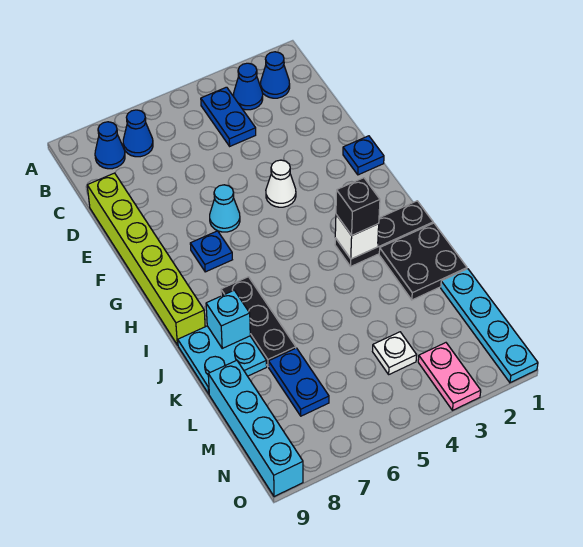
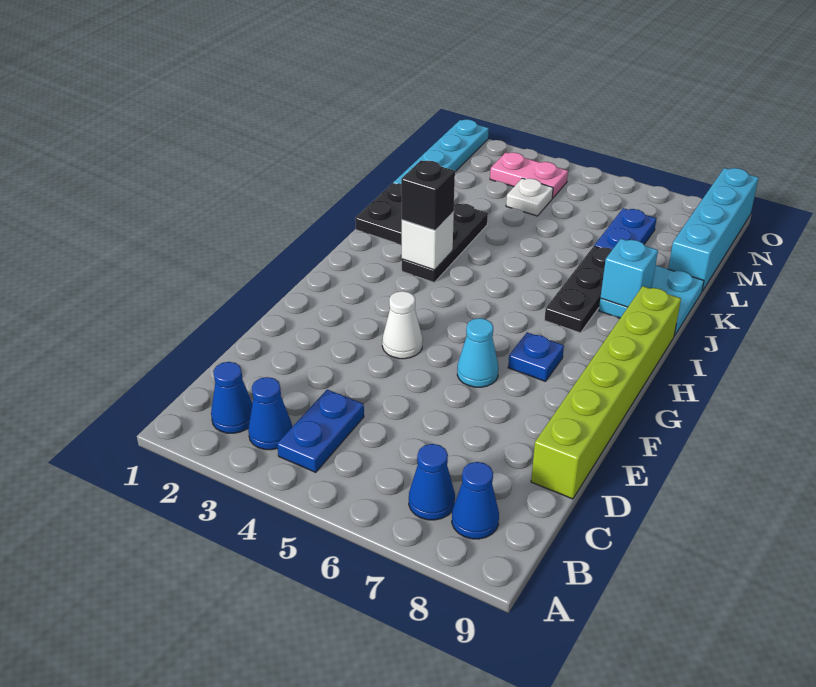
blue plate F1 level 1 -> none
black plate I1:I3 level 1 -> black plate I3:K3 level 1
pink plate N3:O3 level 1 -> pink plate N3:N4 level 1

